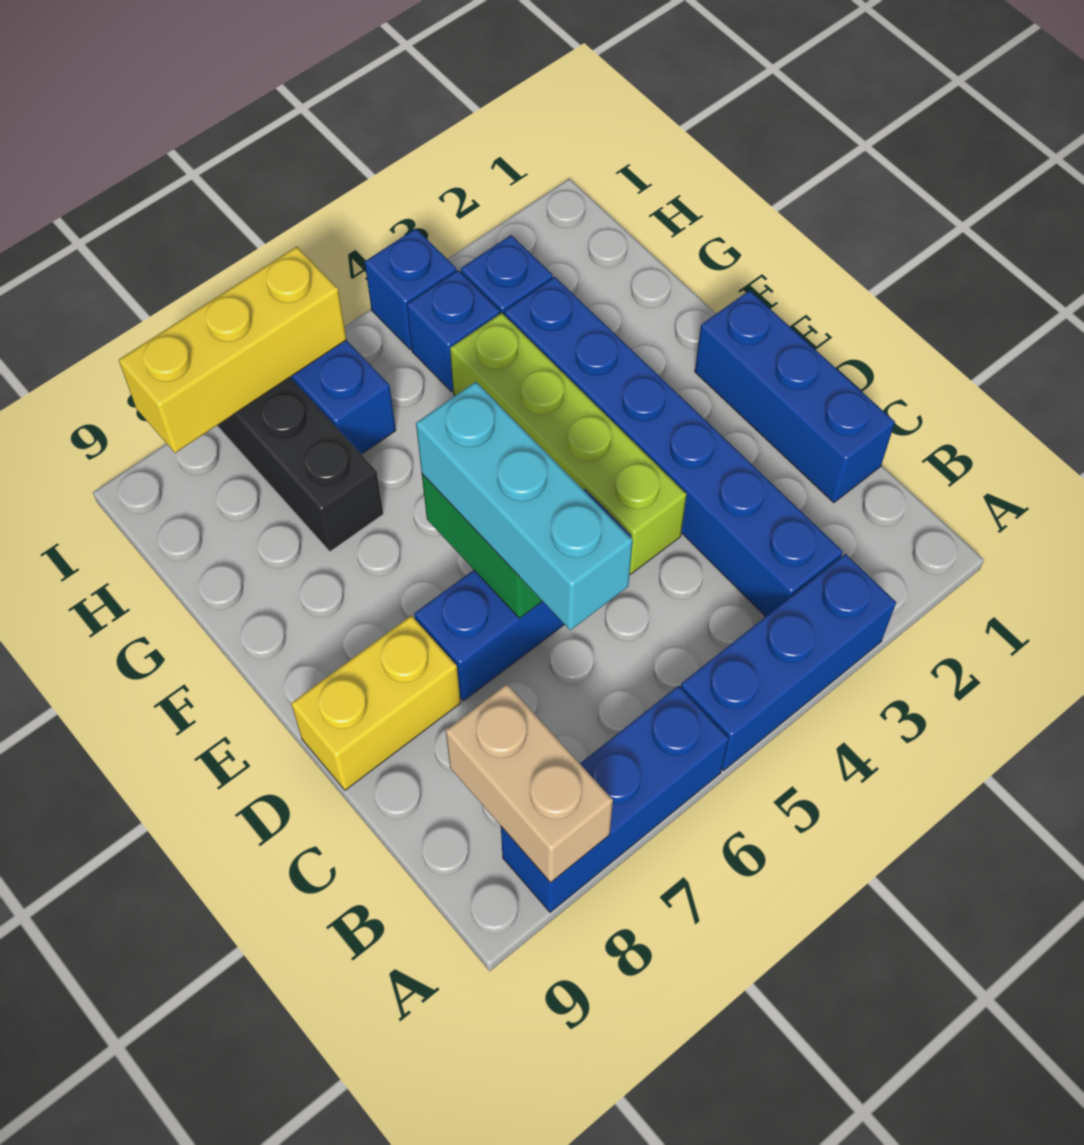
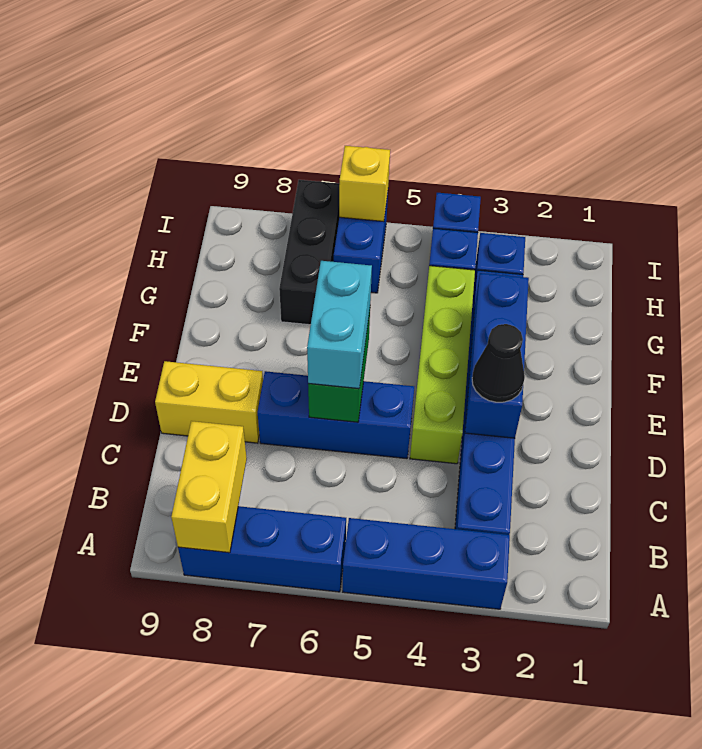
tan brick A8:B8 level 2 -> yellow brick A8:B8 level 2
blue brick C1:E1 level 1 -> blue brick D3:F3 level 2
cyan brick C6:E6 level 3 -> cyan brick D6:E6 level 3
none -> black cone D3 level 3
yellow brick I6:I8 level 2 -> yellow brick I6 level 2

